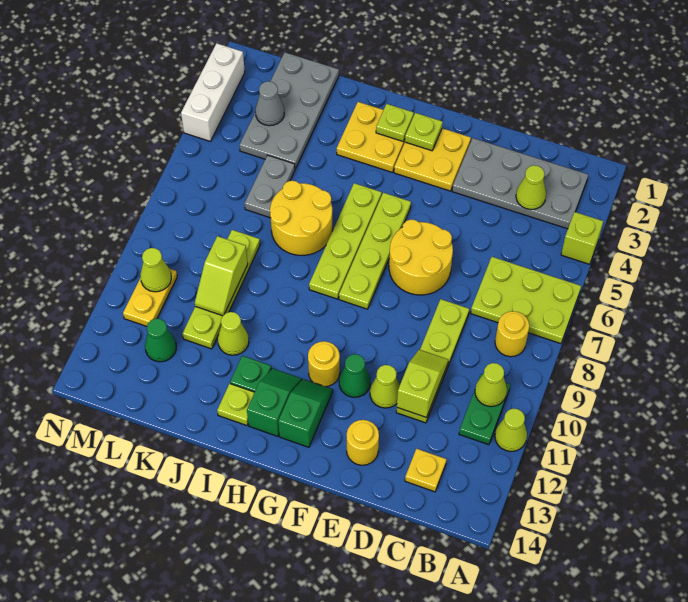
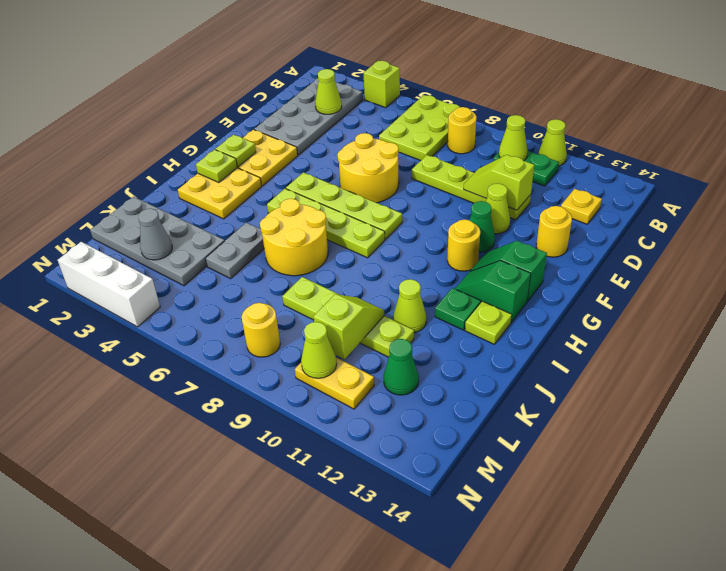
grey plate K5:K6 level 1 -> grey plate J5:K5 level 1
lime slope K9:K10 level 2 top 9 -> lime slope K10:L10 level 2 top L
none -> yellow round brick M8 level 1

